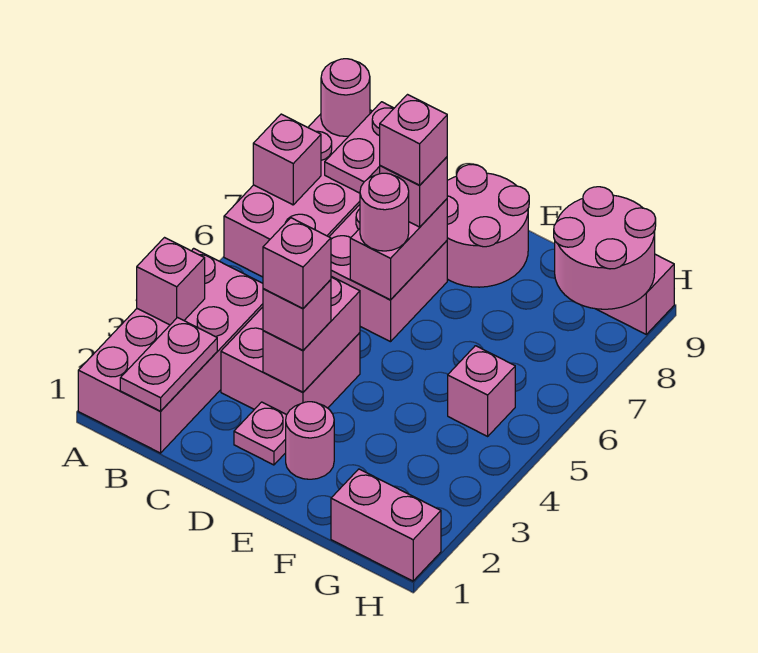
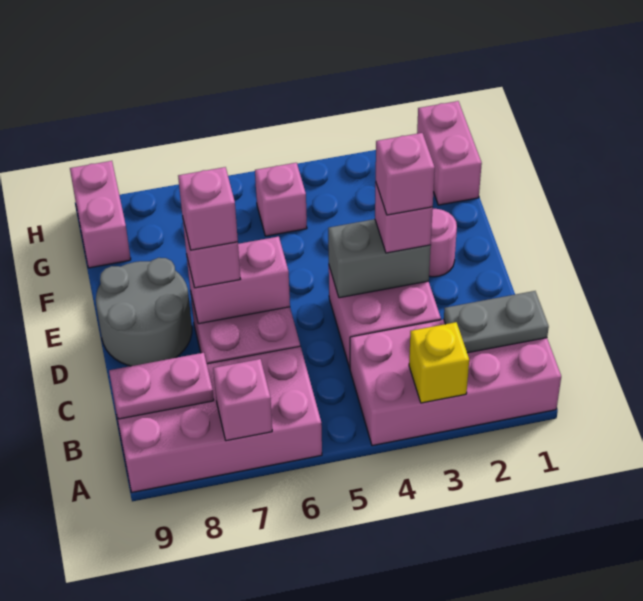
pink brick A3 level 2 -> yellow brick A3 level 2
pink round brick A9 level 2 -> none
pink plate B1:B2 level 2 -> grey plate B1:B2 level 2
pink plate D2 level 1 -> none
pink brick D3:D4 level 2 -> grey brick D3:D4 level 2
pink round brick D6 level 3 -> none
pink round brick D8:E9 level 1 -> grey round brick D8:E9 level 1
pink round brick G8:H9 level 2 -> none

